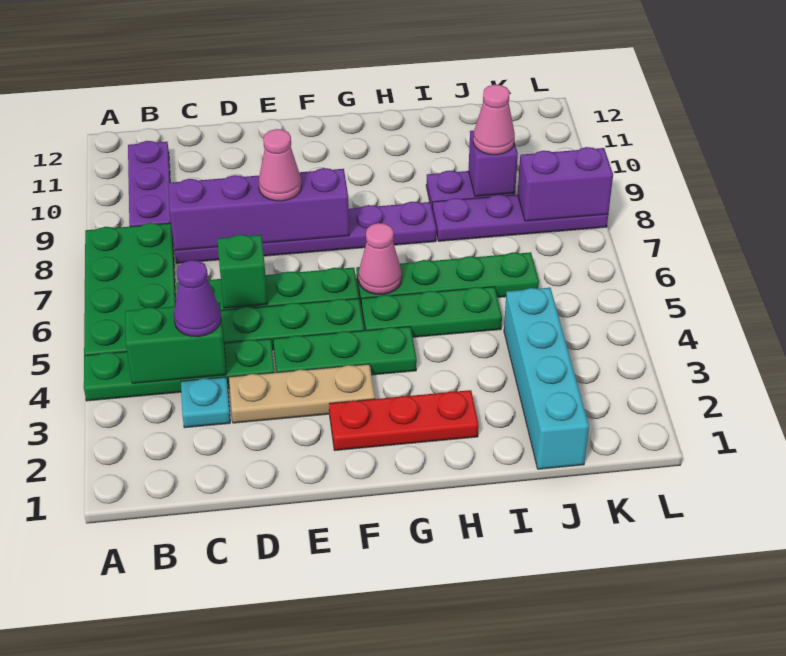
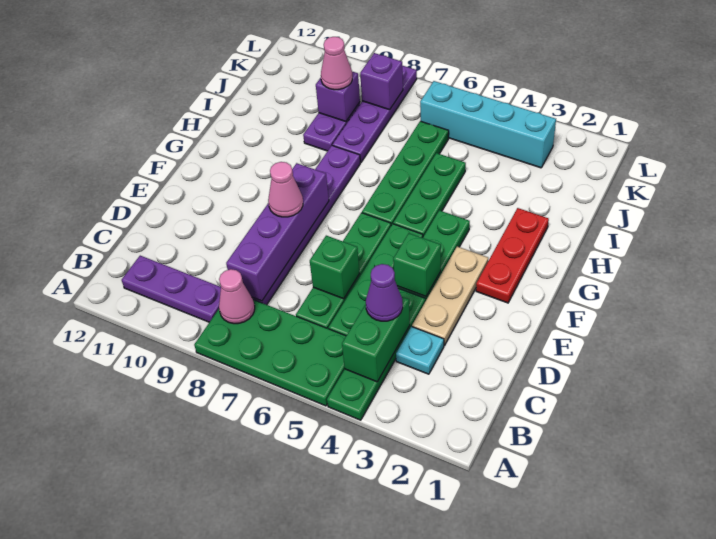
none -> green brick E4 level 2
pink cone G6 level 2 -> pink cone B8 level 2
cyan brick J1:J4 level 1 -> cyan brick K3:K6 level 1
purple brick K8:L8 level 2 -> purple brick K8 level 2

